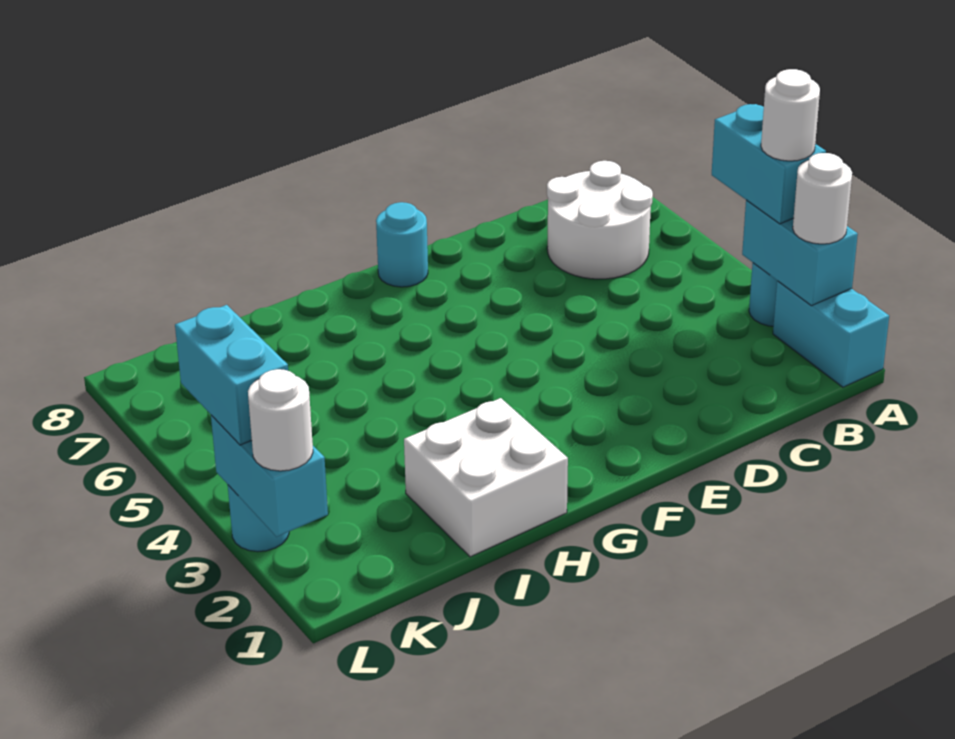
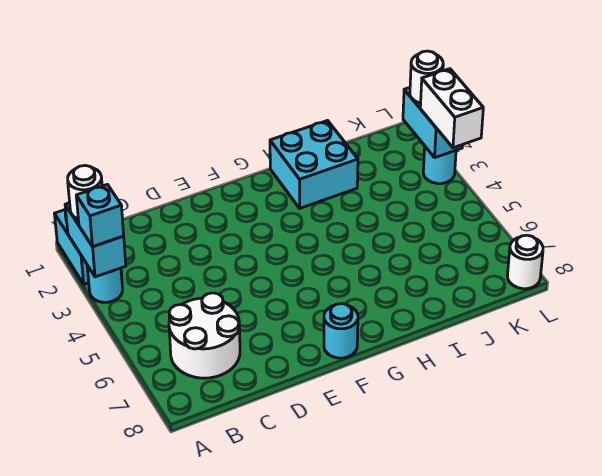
cyan brick A3:A4 level 3 -> cyan brick A3 level 3
white round brick A3 level 4 -> white round brick L8 level 1
white brick H1:I2 level 1 -> cyan brick H1:I2 level 1
cyan brick L3:L4 level 3 -> white brick L3:L4 level 3

